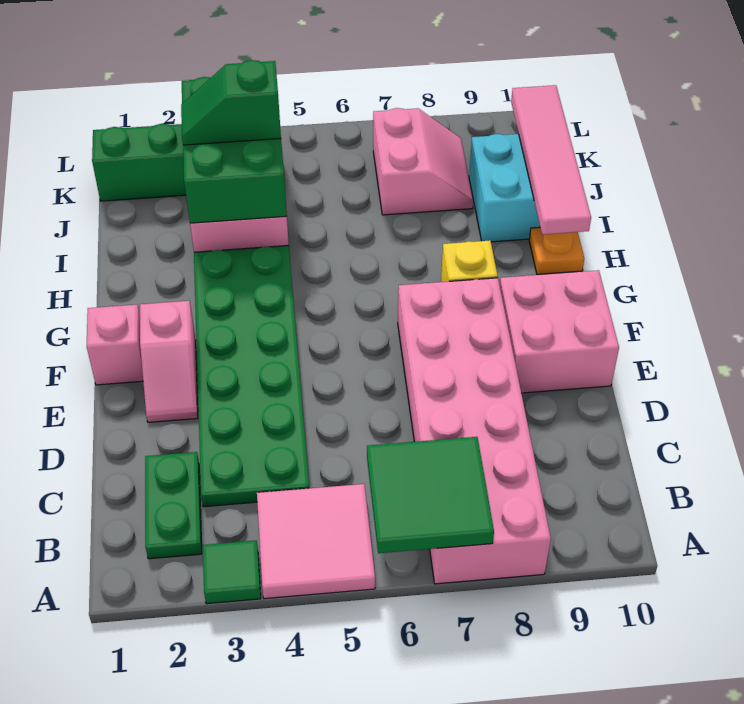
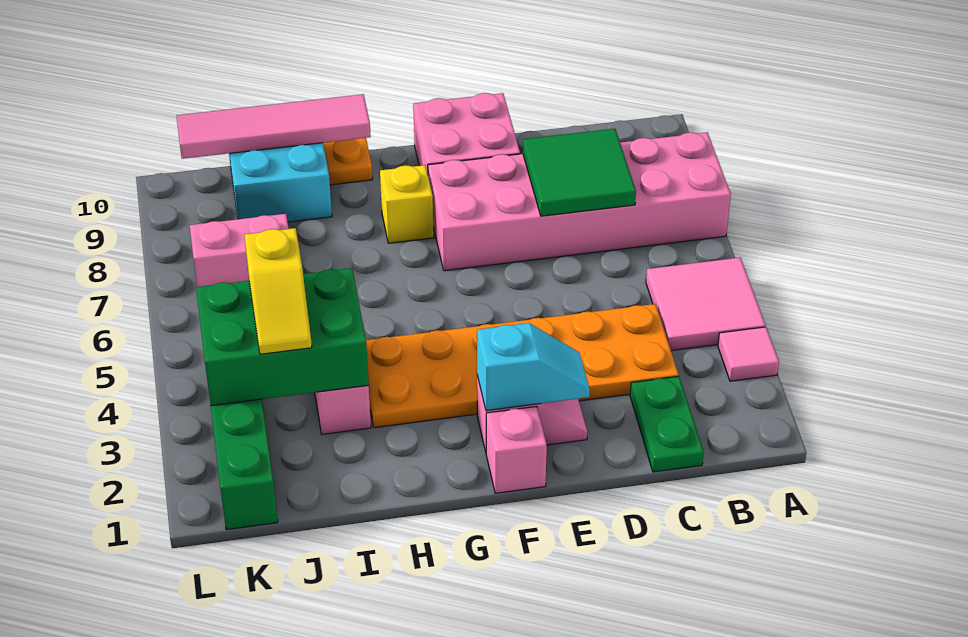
green tile A3 level 1 -> pink tile A3 level 1
green tile A6:B7 level 2 -> green tile C7:D8 level 2
green plate B2:C2 level 1 -> green plate C1:C2 level 1
green plate C3:H4 level 1 -> orange plate C3:H4 level 1
none -> cyan slope E2:F2 level 2 top F
green slope J3:J4 level 3 top 4 -> yellow slope J3:J4 level 3 top 4

